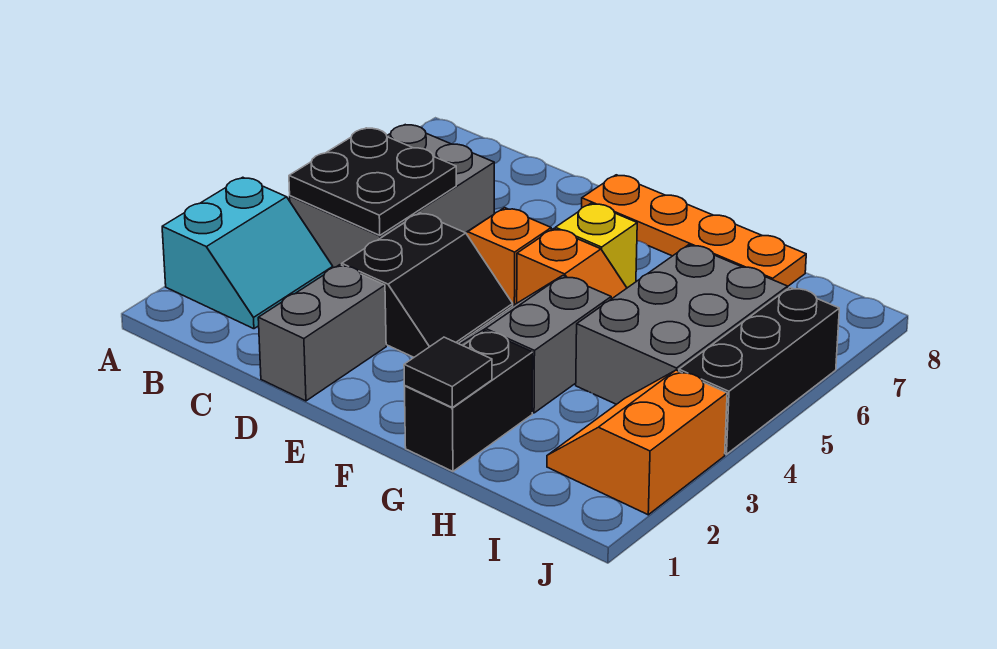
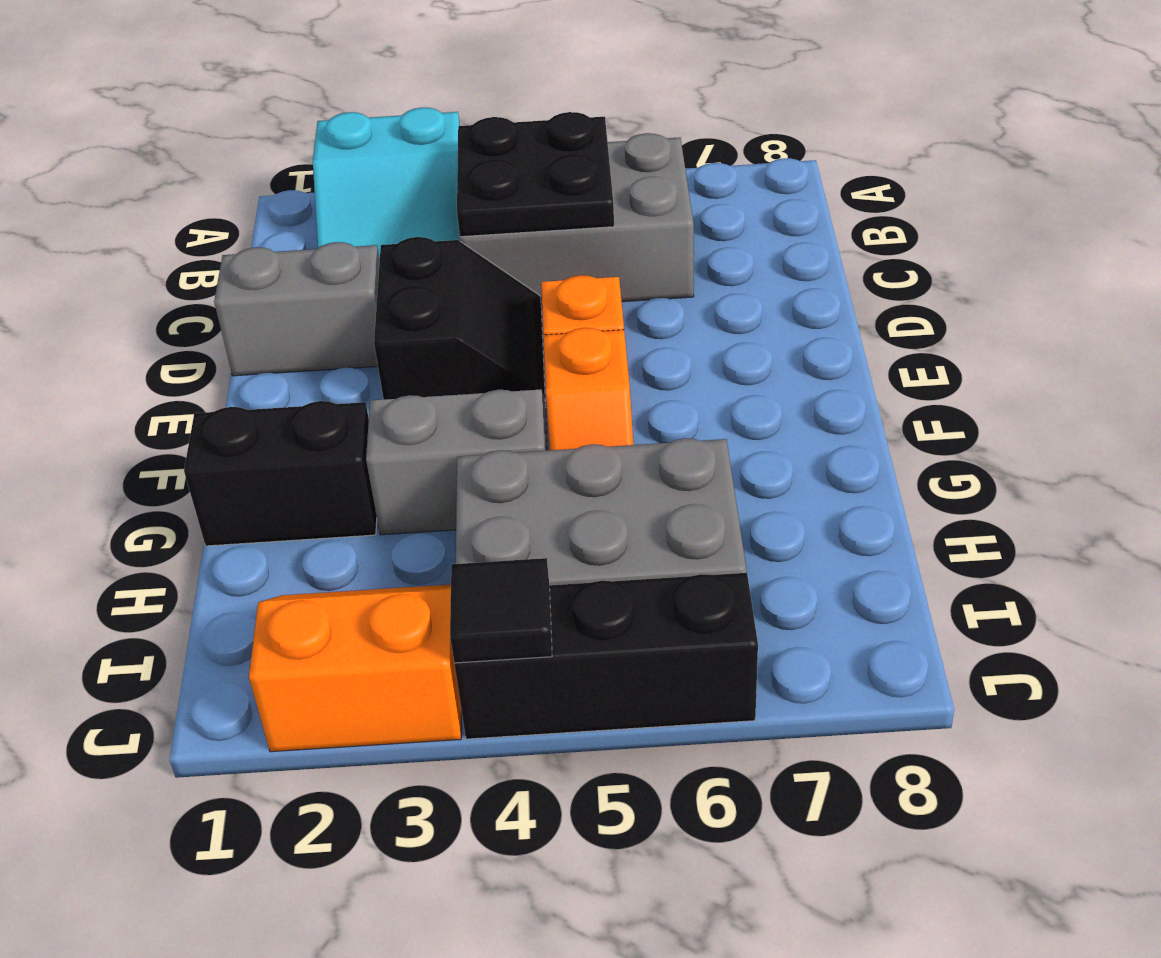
black slope D3:E4 level 1 top D -> black slope D3:E4 level 1 top 3
orange plate E8:H8 level 1 -> none
yellow brick F6 level 1 -> none
black tile G1 level 2 -> black tile J4 level 2

